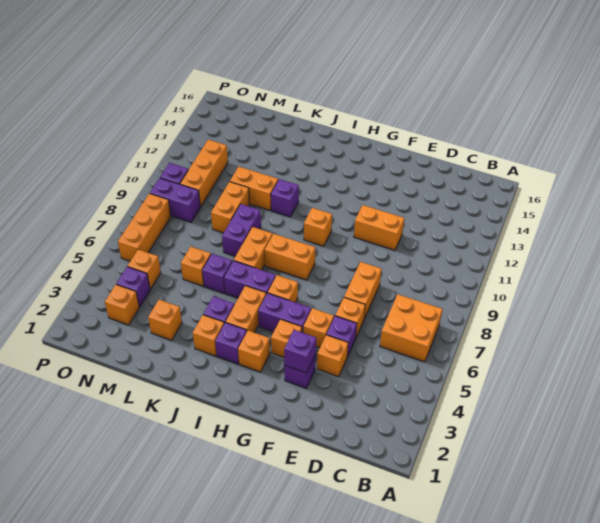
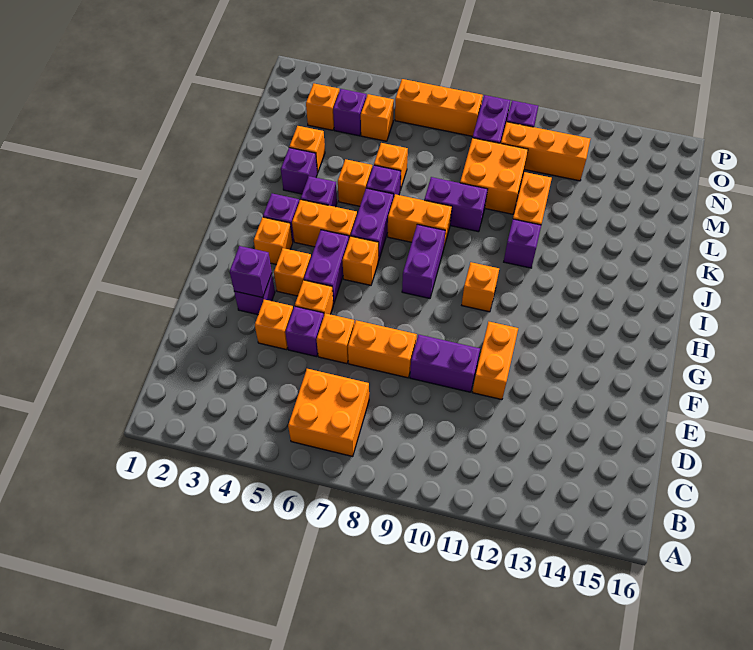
none -> purple brick E9:E10 level 1
orange brick H8:I8 level 1 -> purple brick H8:I8 level 1
orange brick J3 level 1 -> orange brick K5 level 1
none -> purple brick K3 level 1
orange brick L9:L10 level 1 -> orange brick L9:M10 level 1

